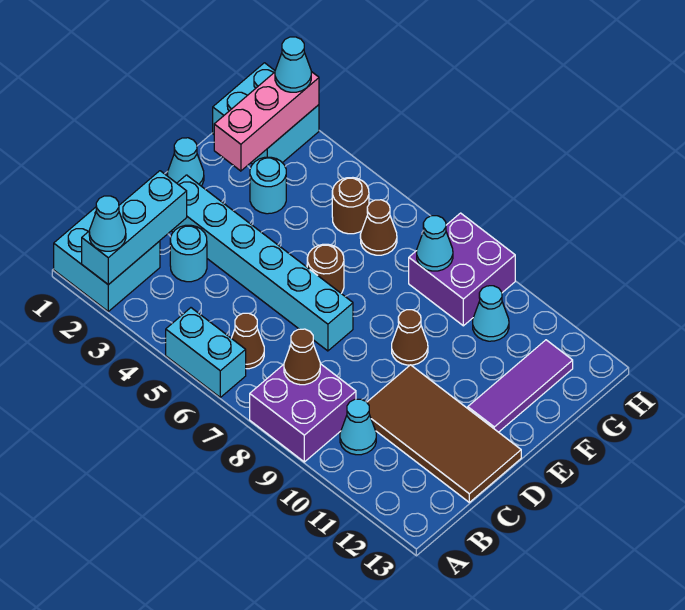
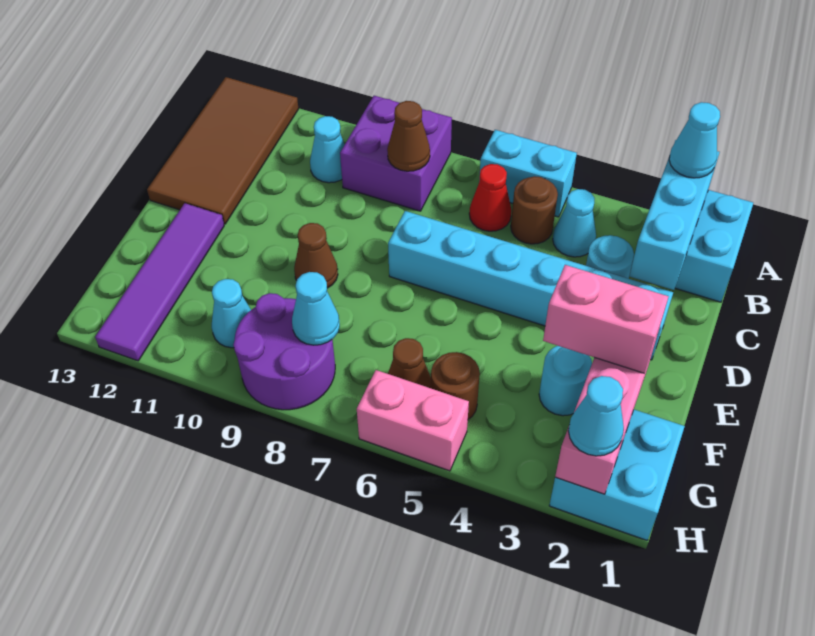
brown cone B6 level 1 -> red cone B6 level 1
brown tile C10:D13 level 1 -> brown tile A12:D13 level 1
cyan cone E1 level 1 -> cyan cone B4 level 1
brown round brick E6 level 1 -> brown round brick B5 level 1
purple tile E12:G12 level 1 -> purple tile E12:H12 level 1
none -> pink brick F2:F3 level 3
purple brick G8:H9 level 1 -> purple round brick G8:H9 level 1
none -> pink brick H5:H6 level 1

